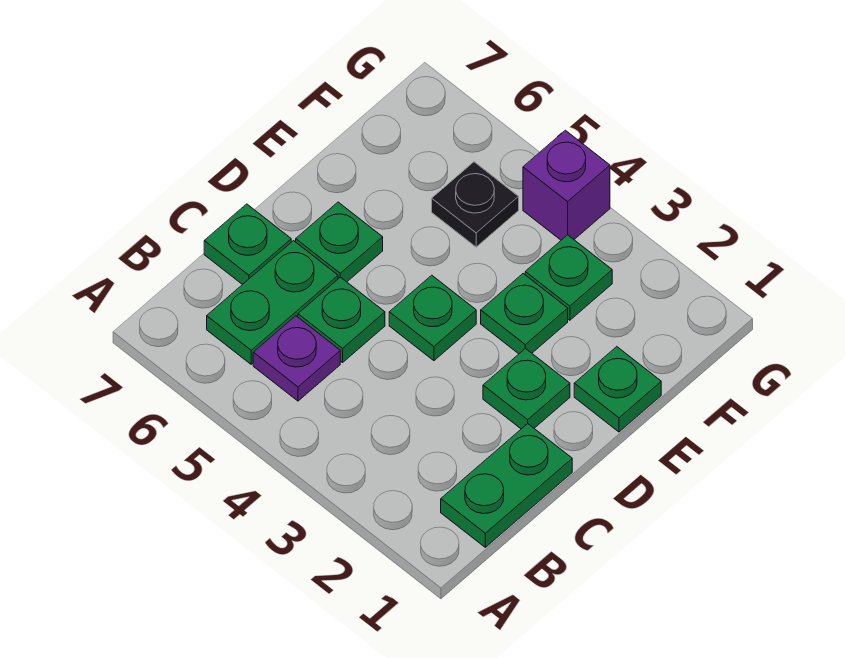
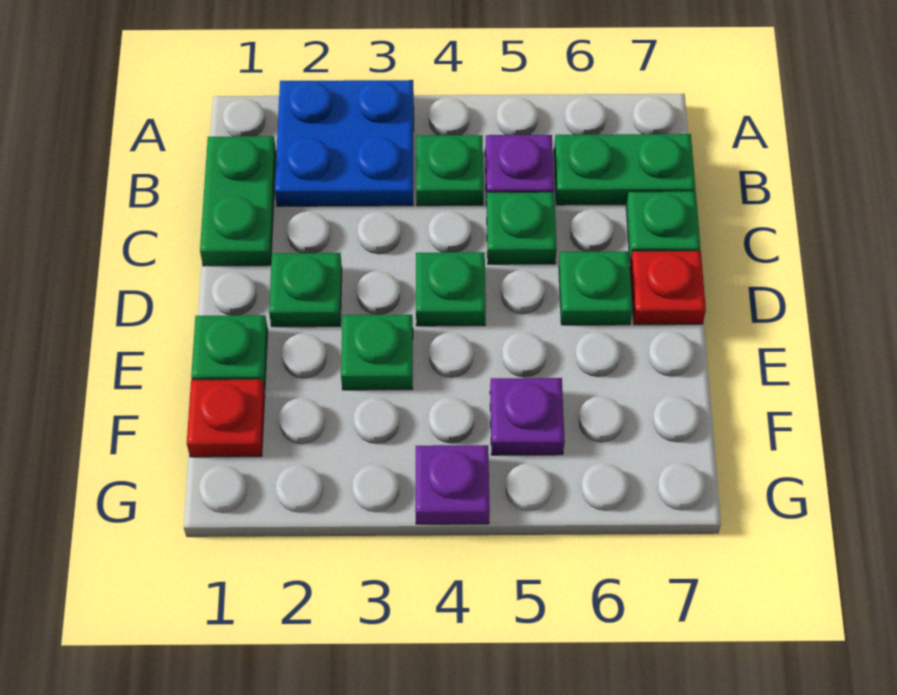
none -> blue plate A2:B3 level 1
green plate B6:C6 level 1 -> green plate B6:B7 level 1
none -> red plate D7 level 1
none -> red plate F1 level 1
green plate F3 level 1 -> green plate B4 level 1
black plate F5 level 1 -> purple plate F5 level 1
purple brick G4 level 1 -> purple plate G4 level 1

